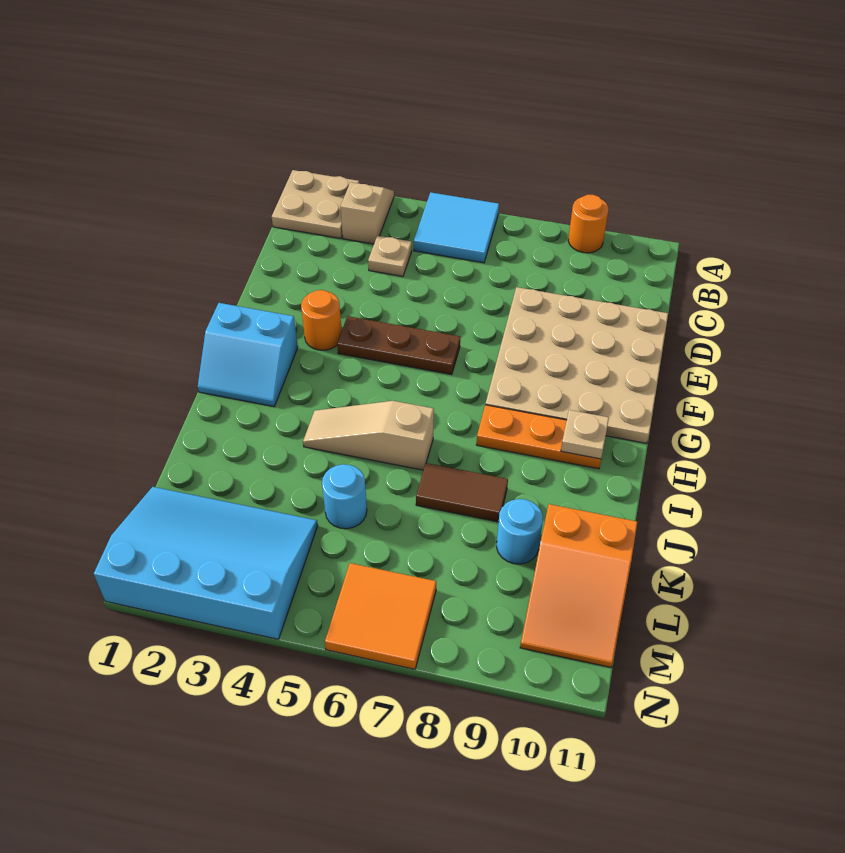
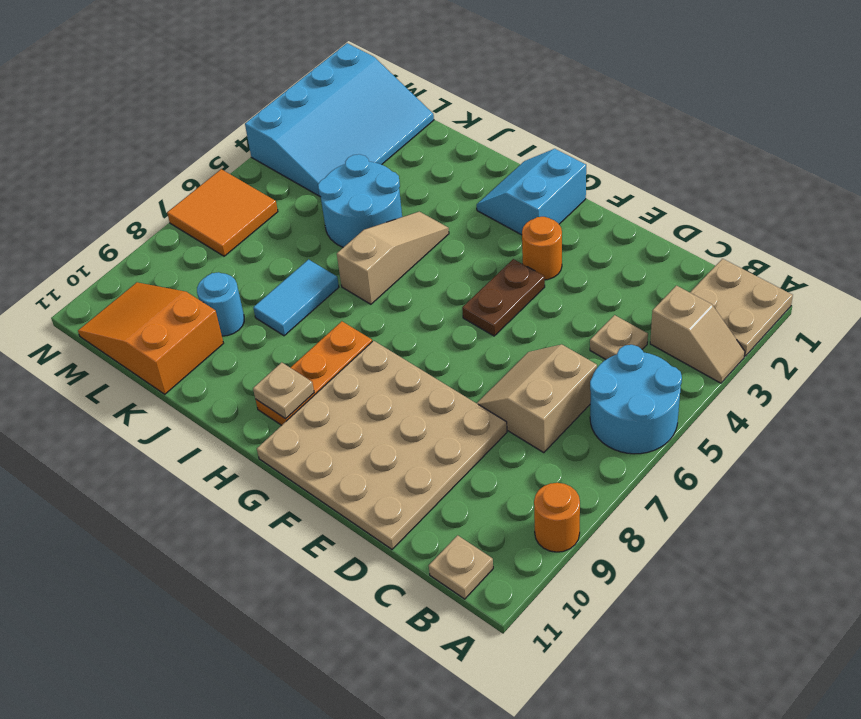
cyan tile A5:B6 level 1 -> cyan round brick A5:B6 level 1
none -> tan plate B11 level 1
none -> tan slope C6:D7 level 1 top C
brown plate F4:F6 level 1 -> brown plate F4:F5 level 1
brown tile J7:J8 level 1 -> cyan tile J7:J8 level 1
cyan round brick K5 level 1 -> cyan round brick J4:K5 level 1

